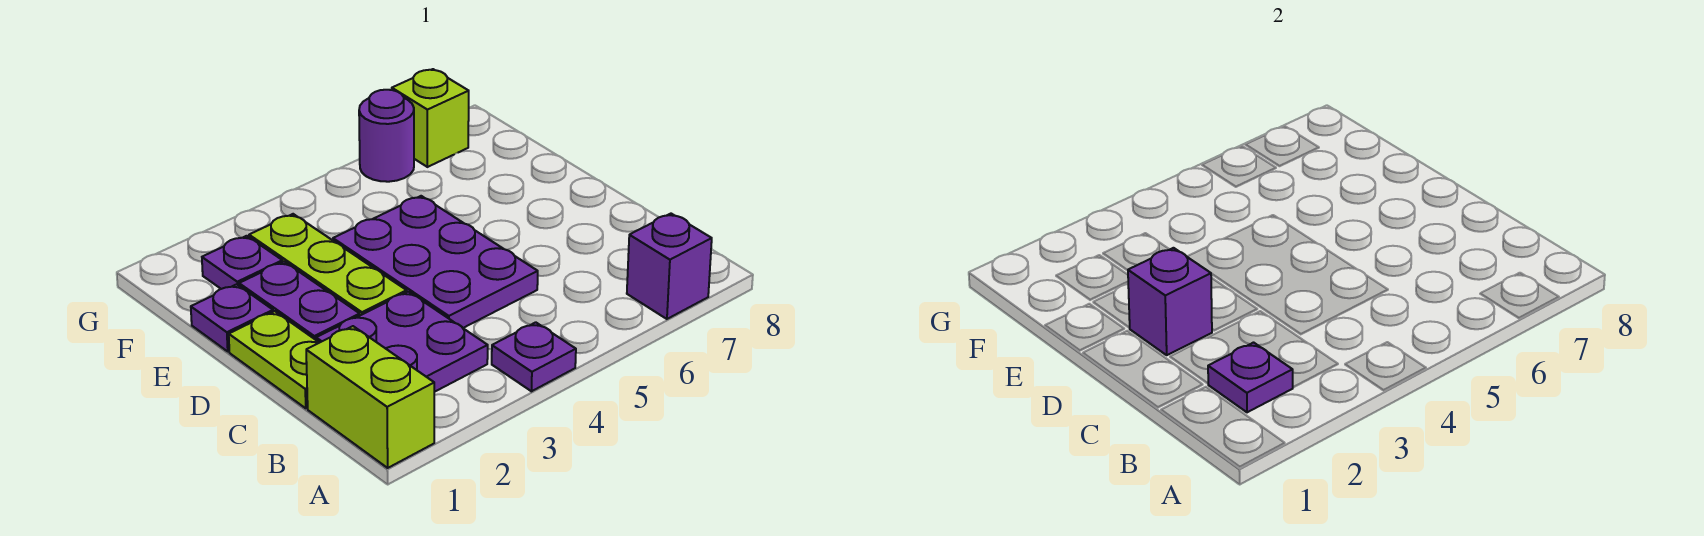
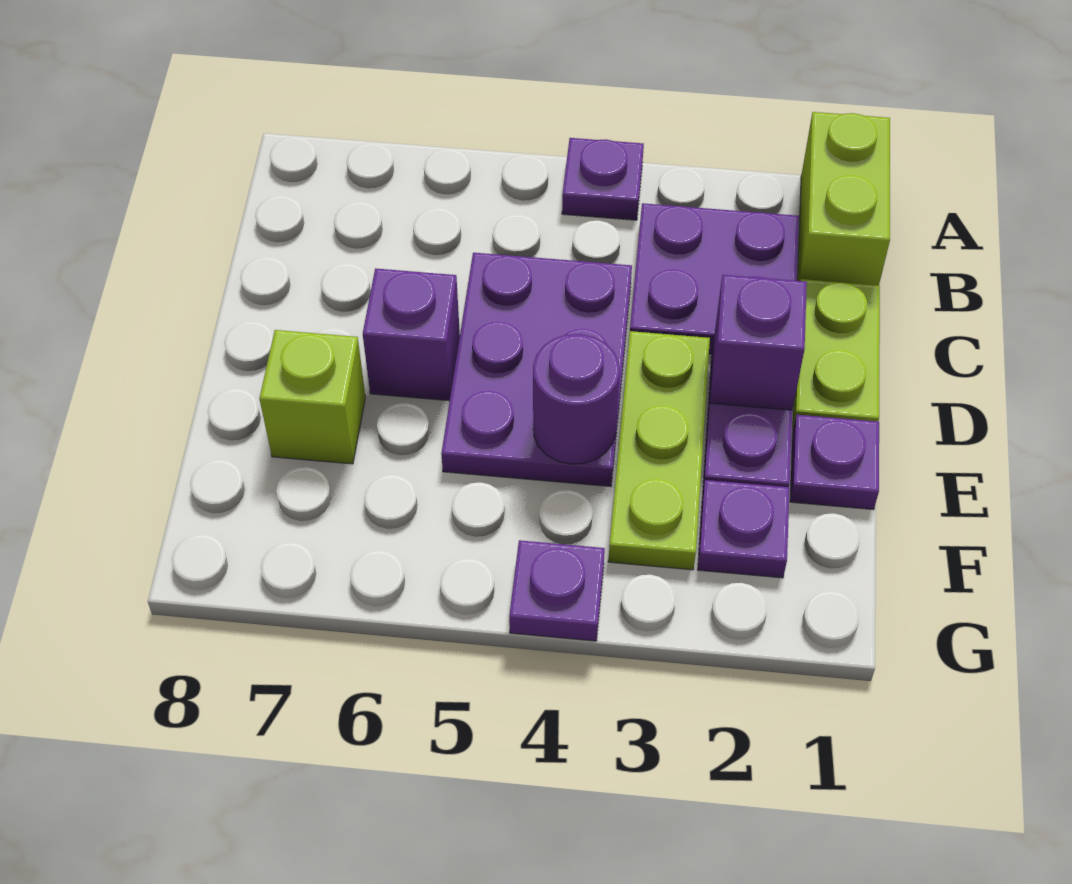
purple brick A7 level 1 -> purple brick D6 level 1
purple plate B2 level 2 -> purple plate G4 level 1
purple round brick G6 level 1 -> purple round brick E4 level 2
lime brick G7 level 1 -> lime brick E7 level 1

